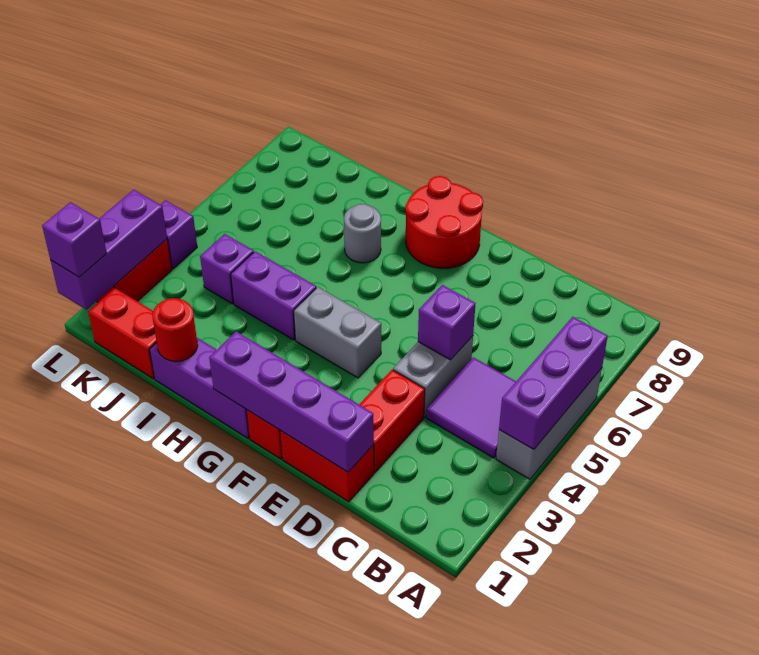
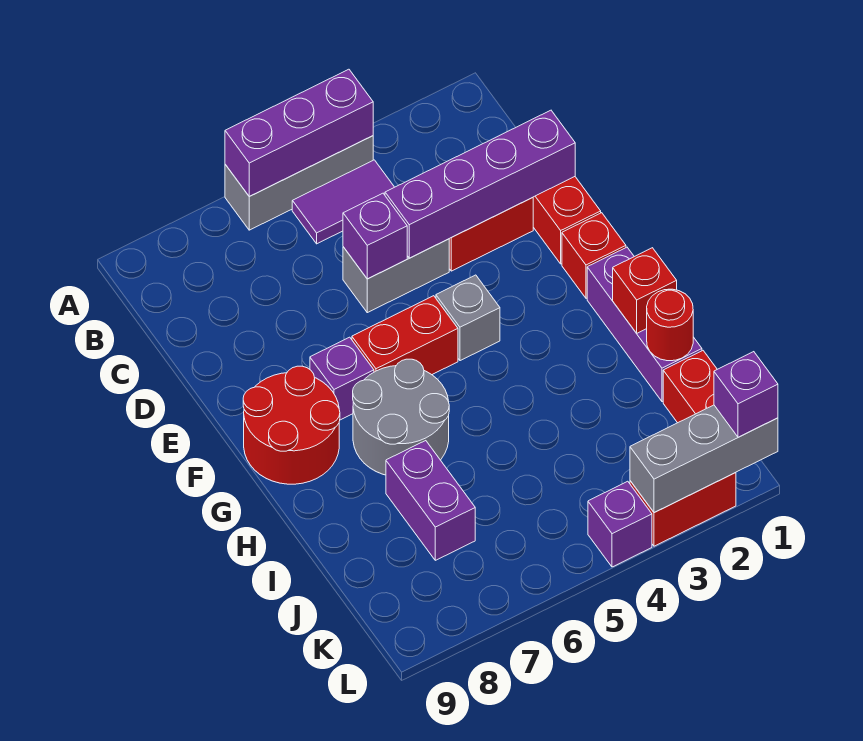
purple tile B4:C5 level 1 -> purple tile B4:B5 level 1
purple brick D1:G1 level 2 -> purple brick D1:D4 level 2
grey brick F4:G4 level 1 -> grey brick F4 level 1
none -> red brick F5:F6 level 1
none -> red brick H1 level 2
purple brick H4:I4 level 1 -> purple brick I7:J7 level 1
grey round brick H7 level 1 -> grey round brick G6:H7 level 1
purple brick J4 level 1 -> purple brick F7 level 1
purple brick L1:L3 level 2 -> grey brick L1:L3 level 2

